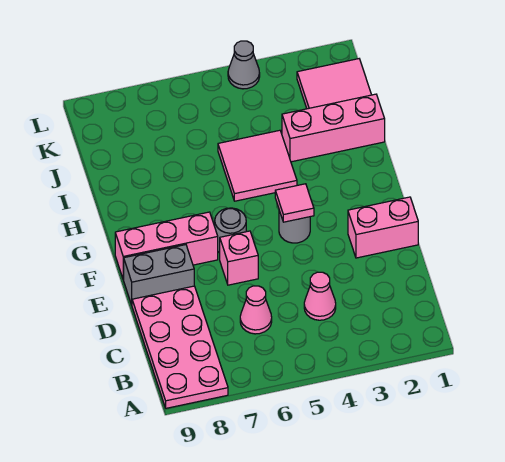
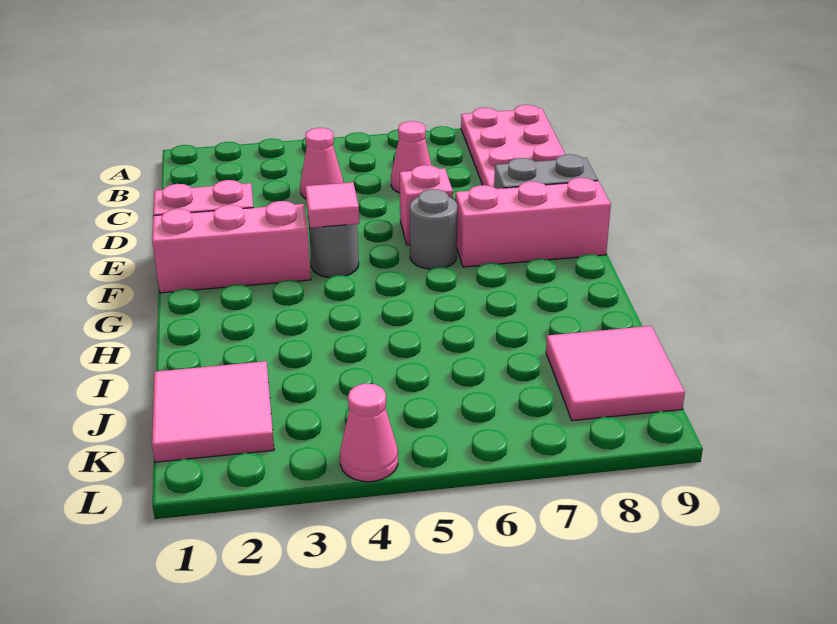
pink tile H4:I5 level 1 -> pink tile J8:K9 level 1
pink brick I1:I3 level 1 -> pink brick F1:F3 level 1
grey cone L4 level 1 -> pink cone L4 level 1

